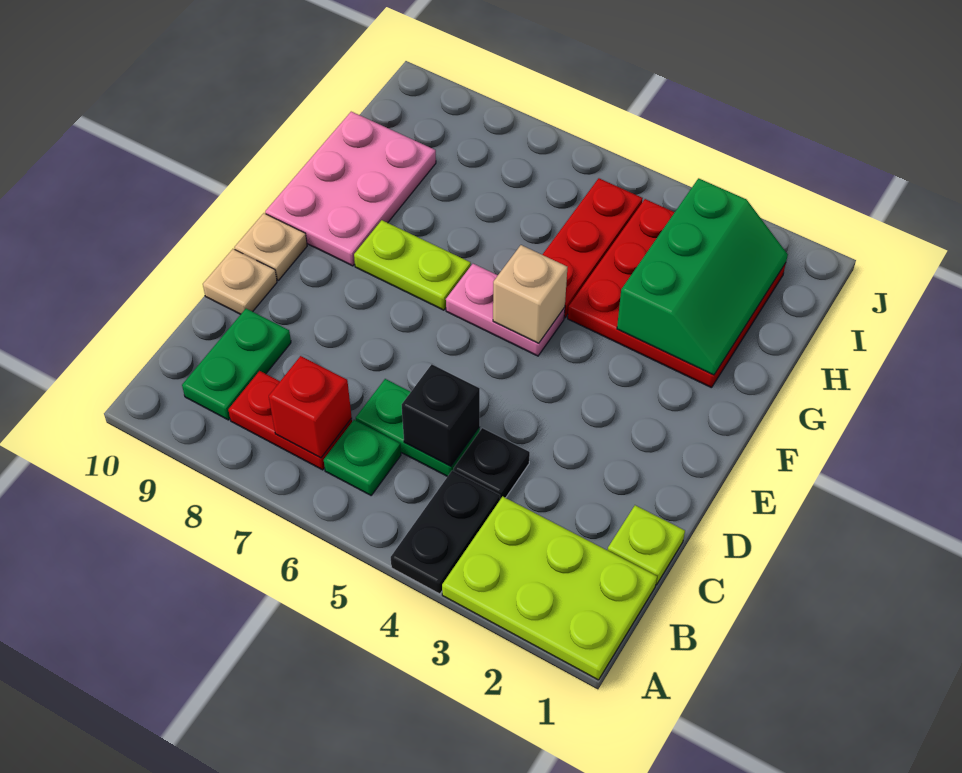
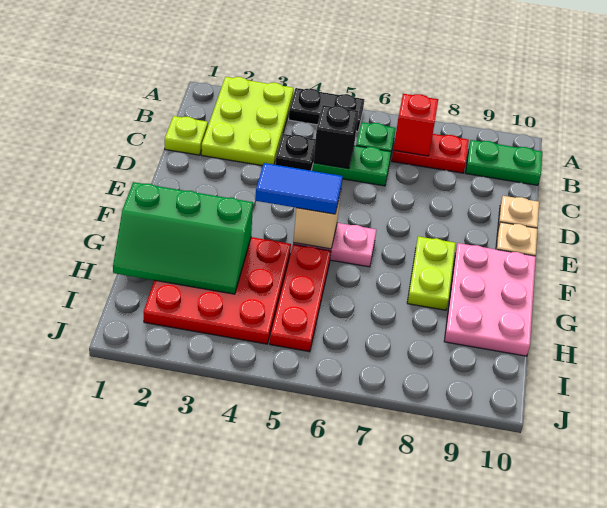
lime plate A1:B3 level 1 -> lime plate A2:C3 level 1
black plate A4:B4 level 1 -> black plate A4:A5 level 1
green plate B9:C9 level 1 -> green plate B9:B10 level 1
none -> blue tile F4:F5 level 3
lime plate F7:F8 level 1 -> lime plate F8:G8 level 1
green slope G2:I3 level 2 top 3 -> green slope G1:H3 level 2 top G

